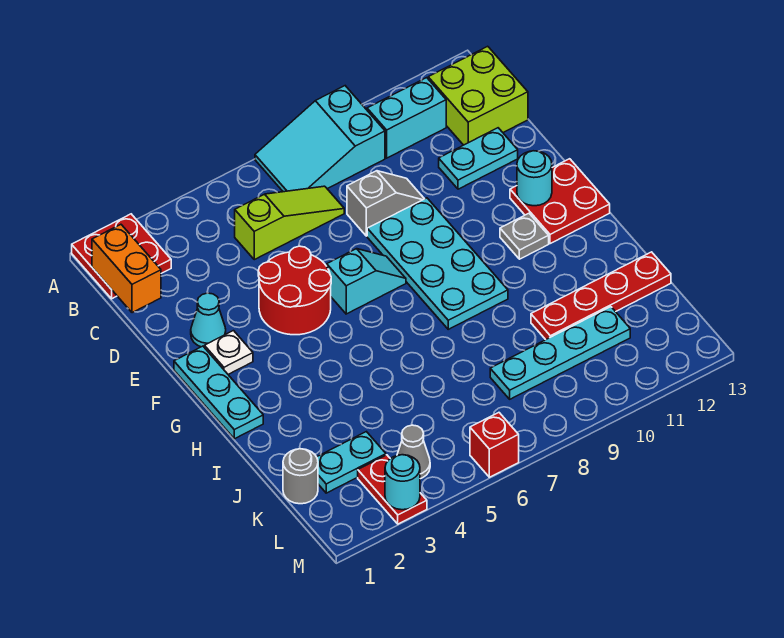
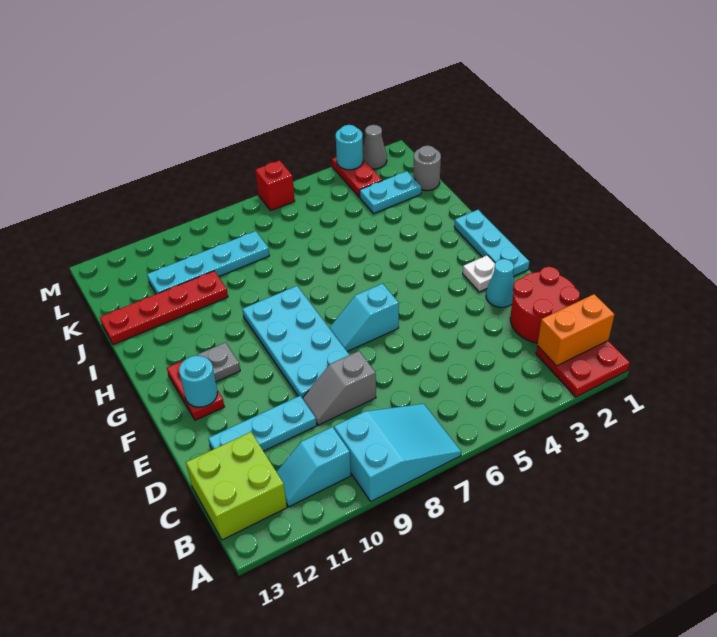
orange brick B1:C1 level 2 -> orange brick B1:B2 level 2
cyan brick B10:B11 level 1 -> cyan slope B10:B11 level 1 top 10
lime slope C5:C7 level 1 top 5 -> none
cyan plate D11:D12 level 1 -> cyan plate D10:D12 level 1
red round brick E4:F5 level 1 -> red round brick C1:D2 level 1
red plate F12:G13 level 1 -> red plate F12:G12 level 1
grey cone L4 level 1 -> grey cone M2 level 1

